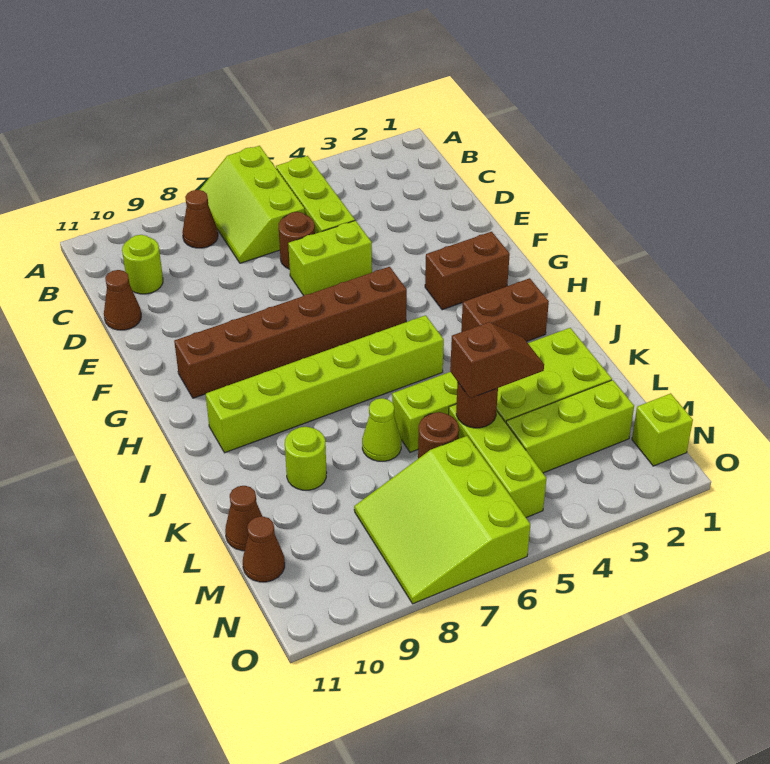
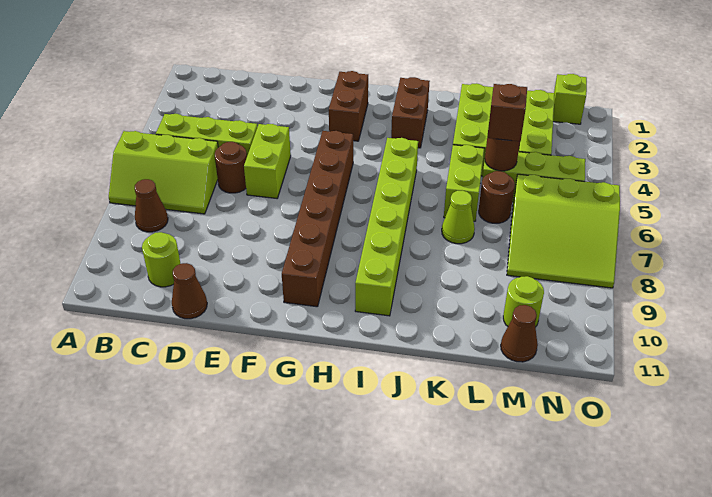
lime round brick K9 level 1 -> lime round brick M10 level 1
brown cone L11 level 1 -> none

